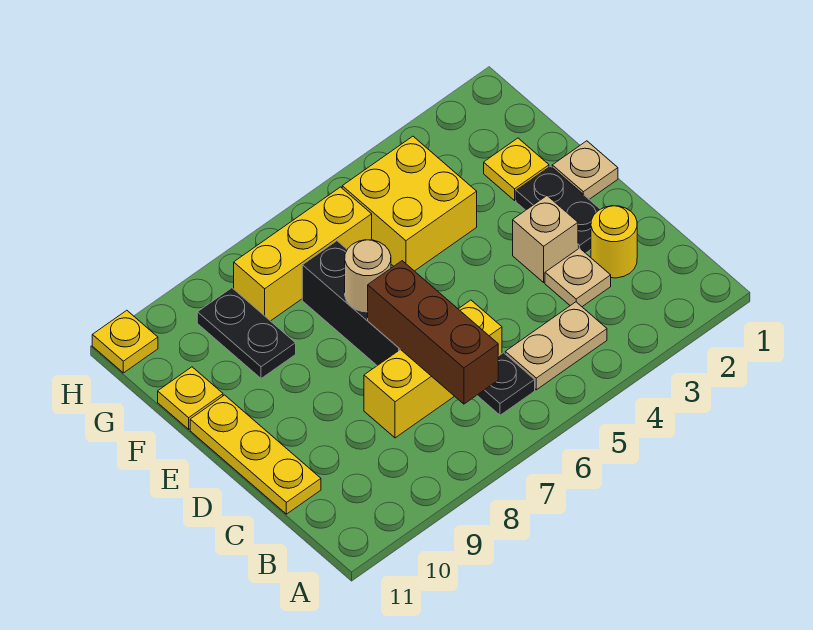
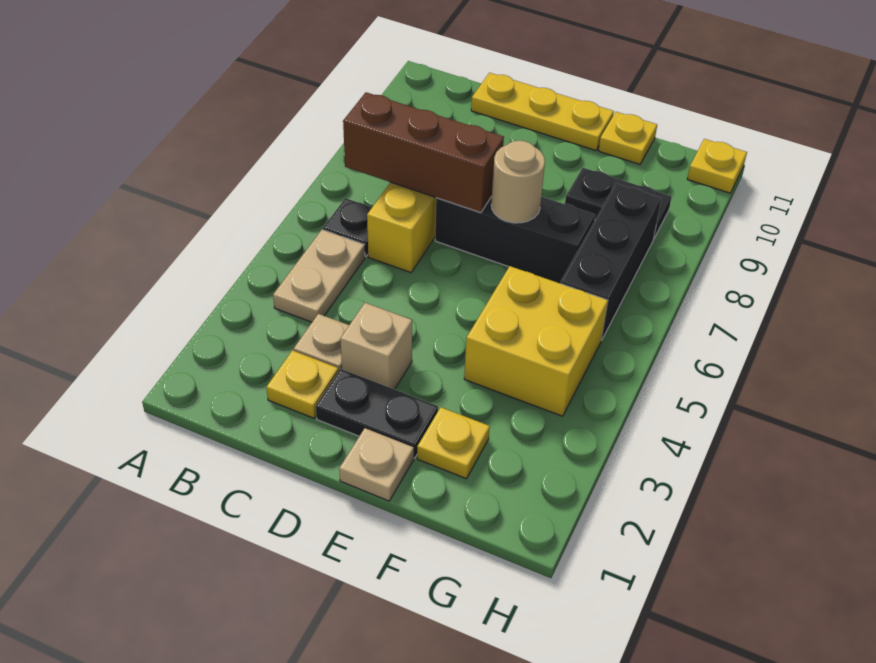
yellow round brick C2 level 1 -> yellow plate C2 level 1
yellow brick G6:G8 level 1 -> black brick G6:G8 level 1

